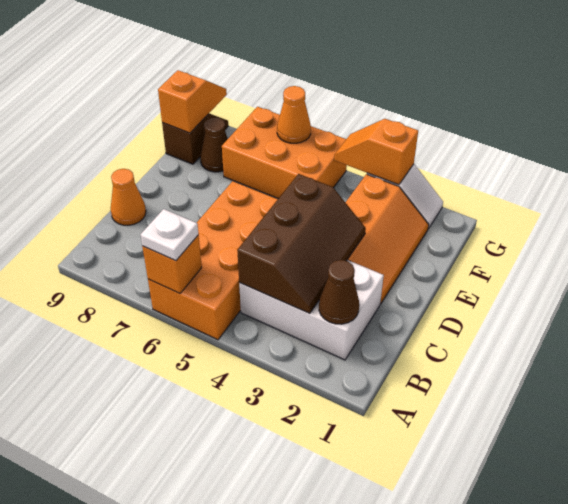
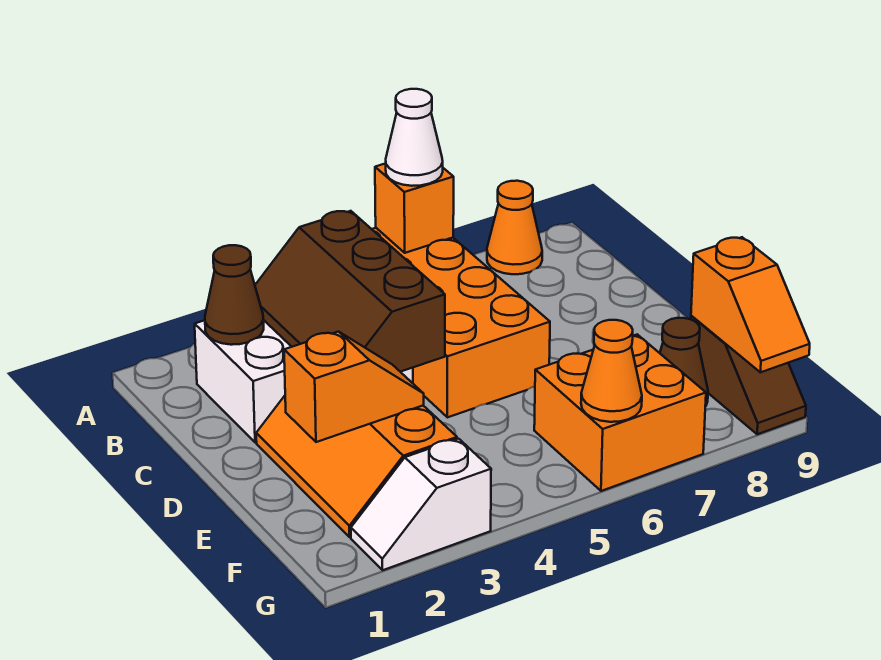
white plate A6 level 3 -> white cone A6 level 3
orange cone C9 level 1 -> orange cone A8 level 1
orange brick F5:G7 level 1 -> orange brick F6:G7 level 1
orange slope G3:G4 level 2 top 3 -> orange slope E2:E3 level 2 top 2

